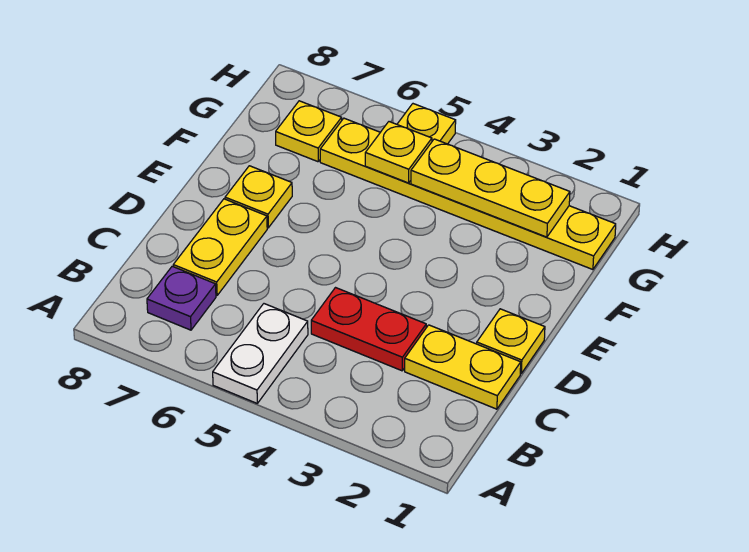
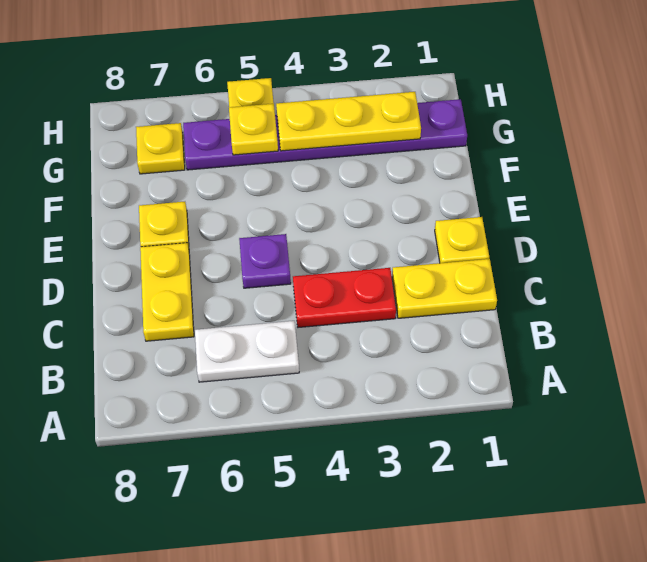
white plate A5:B5 level 1 -> white plate B5:B6 level 1
purple plate B7 level 1 -> purple plate D5 level 1
yellow plate G1:G6 level 1 -> purple plate G1:G6 level 1

